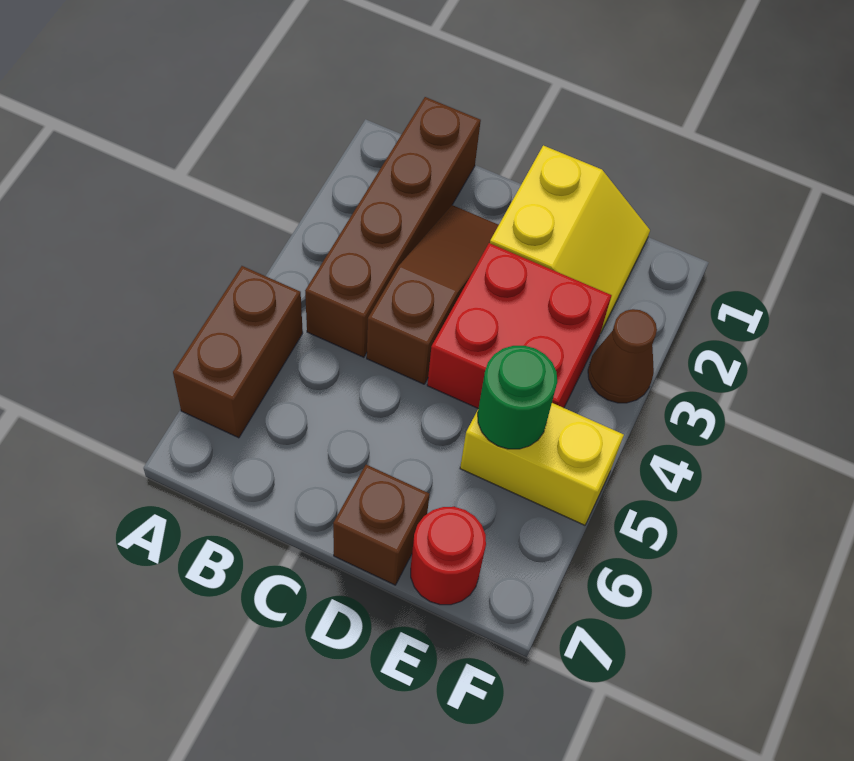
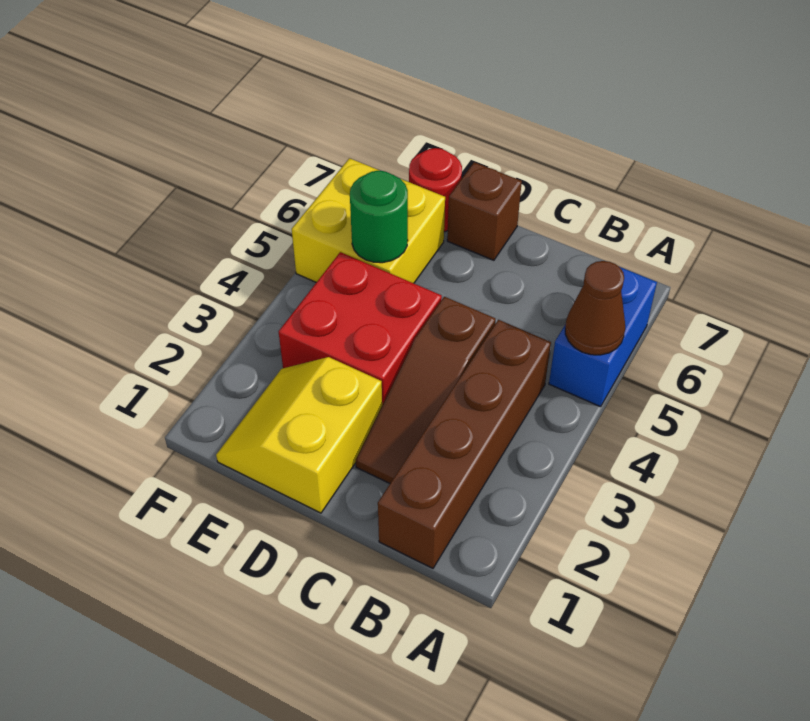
brown brick A5:A6 level 1 -> blue brick A5:A6 level 1
yellow brick E5:F5 level 1 -> yellow brick E5:F6 level 1
brown cone F3 level 1 -> brown cone A5 level 2

